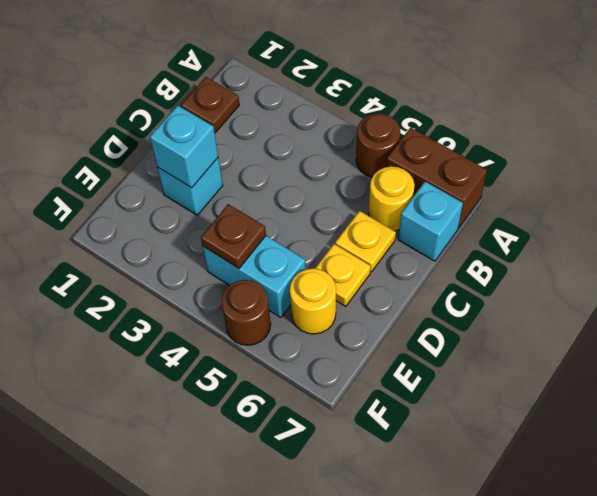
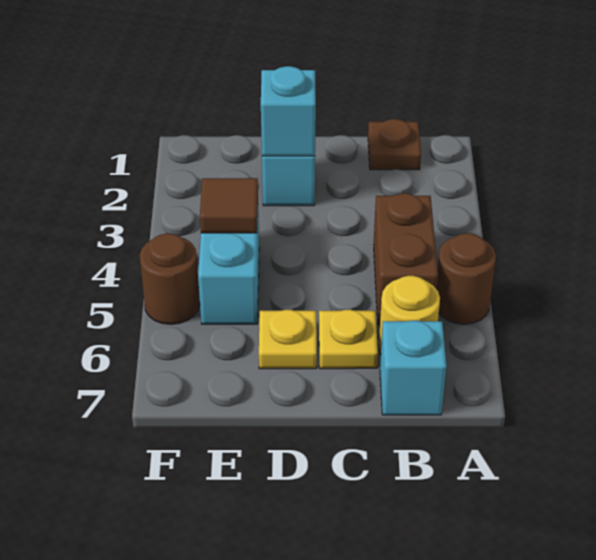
brown brick A6:A7 level 1 -> brown brick B4:B5 level 1
brown plate E4 level 2 -> brown tile E4 level 2
yellow round brick E6 level 1 -> none

